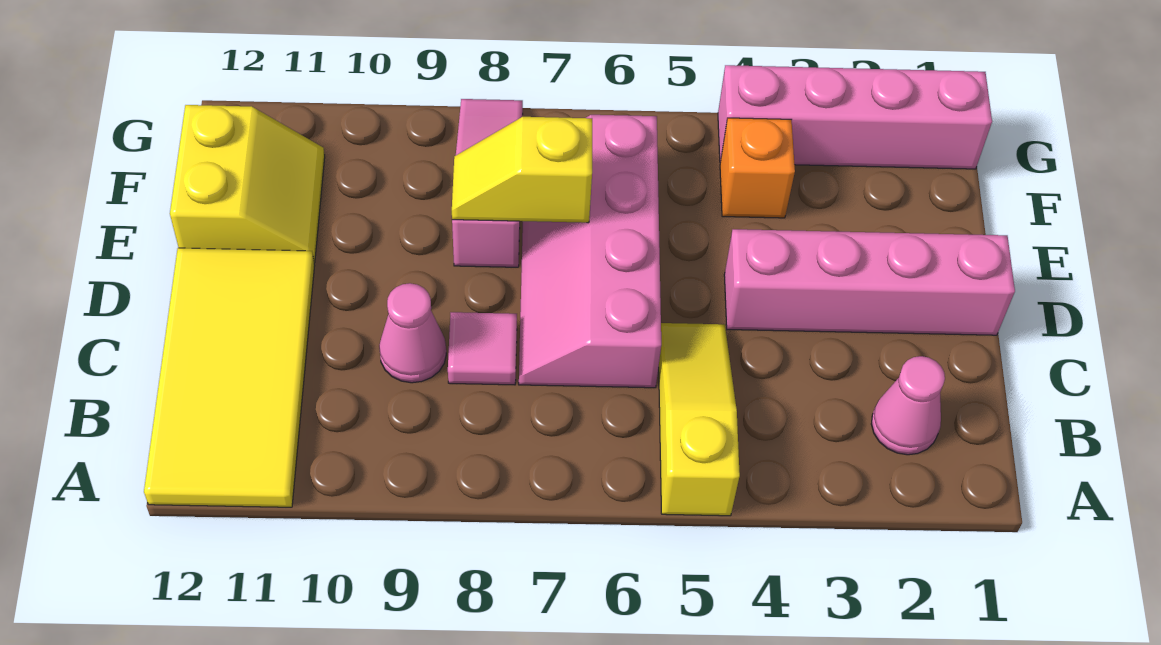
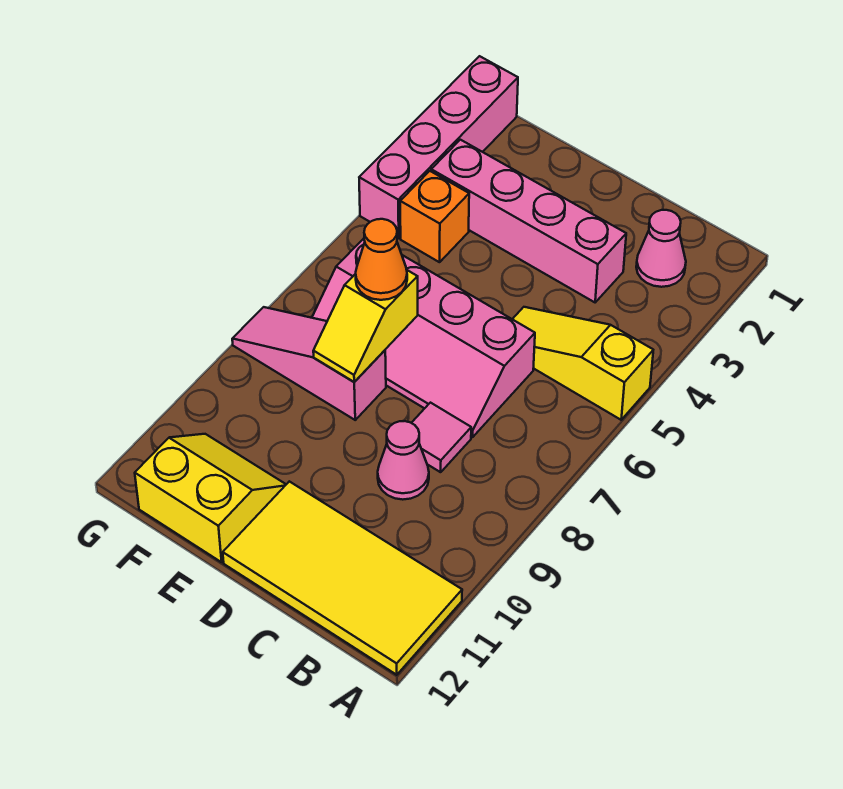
pink brick D1:D4 level 1 -> pink brick C3:F3 level 1
none -> orange cone E7 level 3

